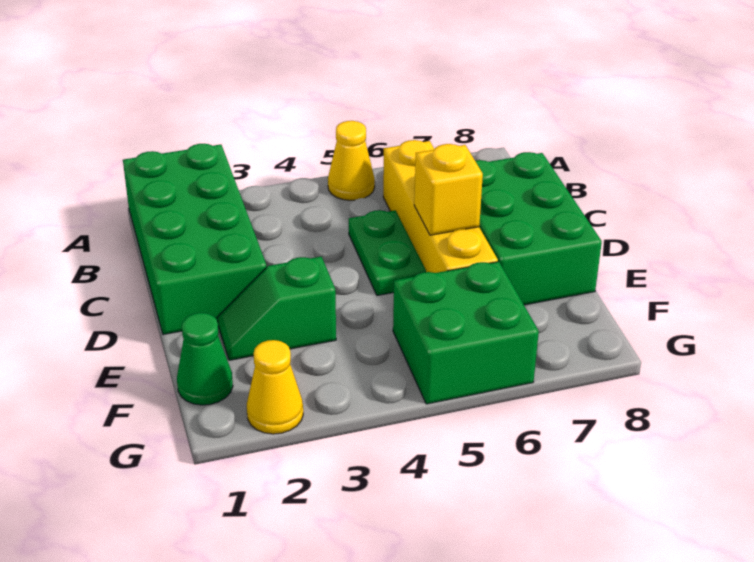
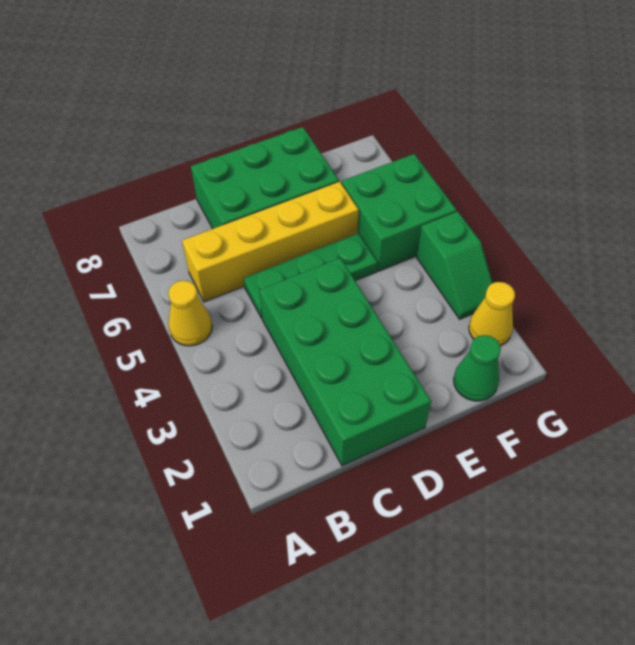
green brick A1:D2 level 1 -> green brick C1:D4 level 1
green plate C5:D5 level 1 -> green plate C5:E5 level 1
yellow brick D6 level 2 -> none
green slope E2:E3 level 1 top 3 -> green slope G3:G4 level 1 top 4

